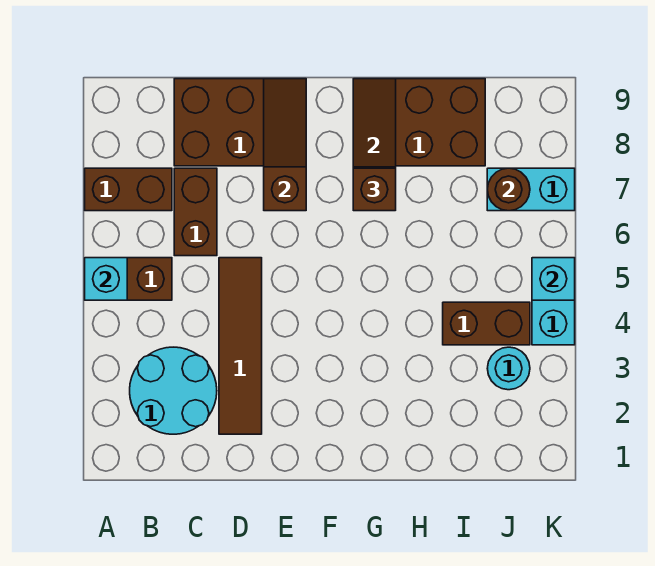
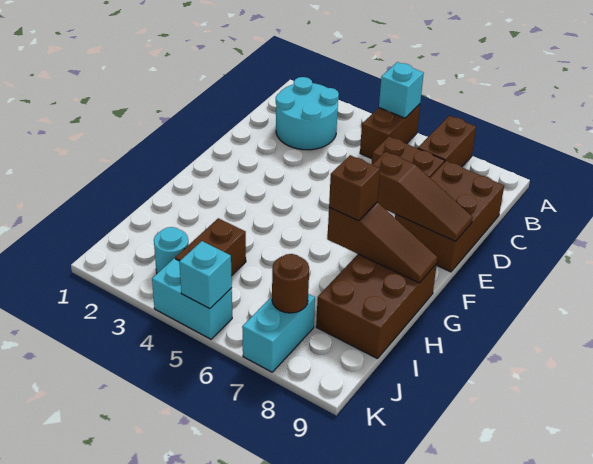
brown tile D2:D5 level 1 -> none

